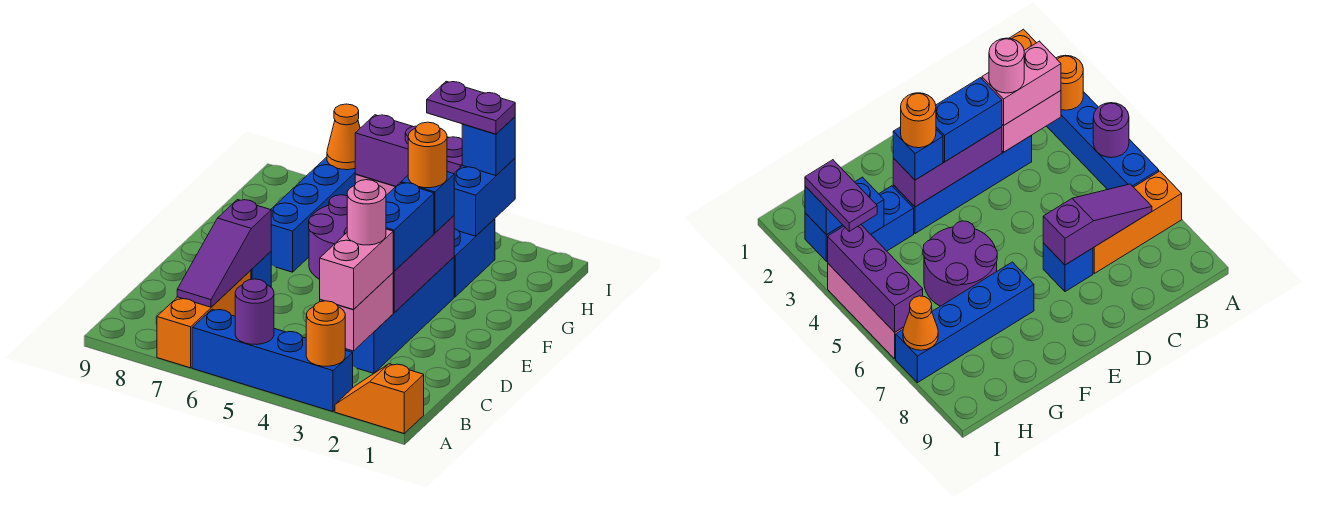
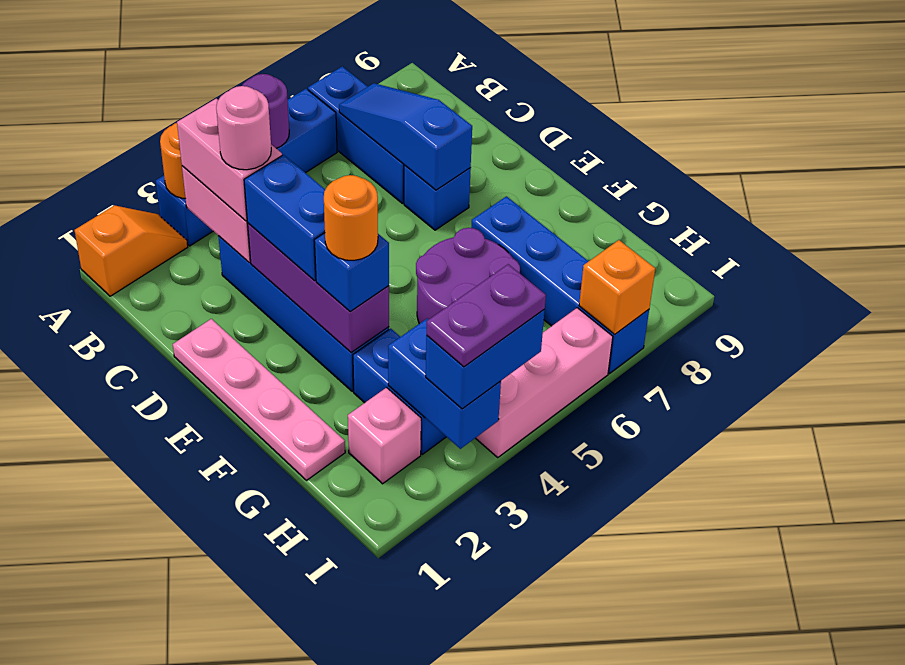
orange brick A7:C7 level 1 -> blue brick A7:C7 level 1
purple slope B7:D7 level 2 top D -> blue slope B7:D7 level 2 top D
none -> pink plate D1:G1 level 1
none -> pink brick H2 level 1
blue brick I3 level 3 -> blue brick I3:I4 level 3
purple brick I4:I6 level 2 -> none
orange cone I7 level 2 -> orange brick I7 level 2

